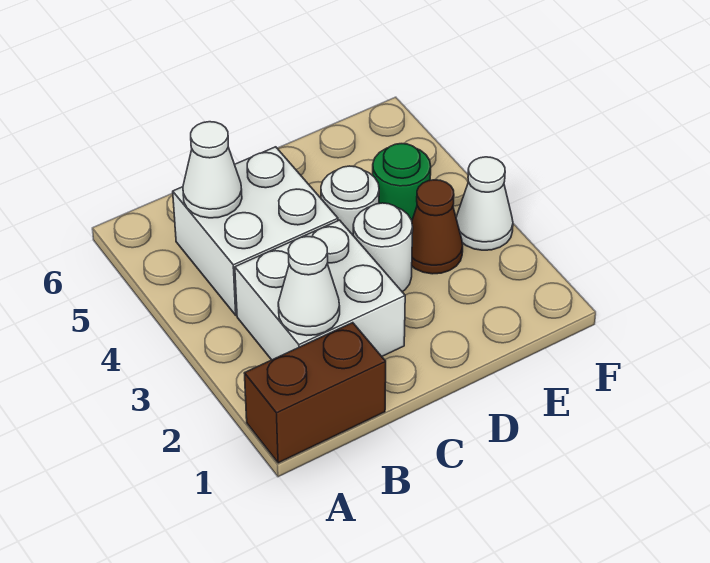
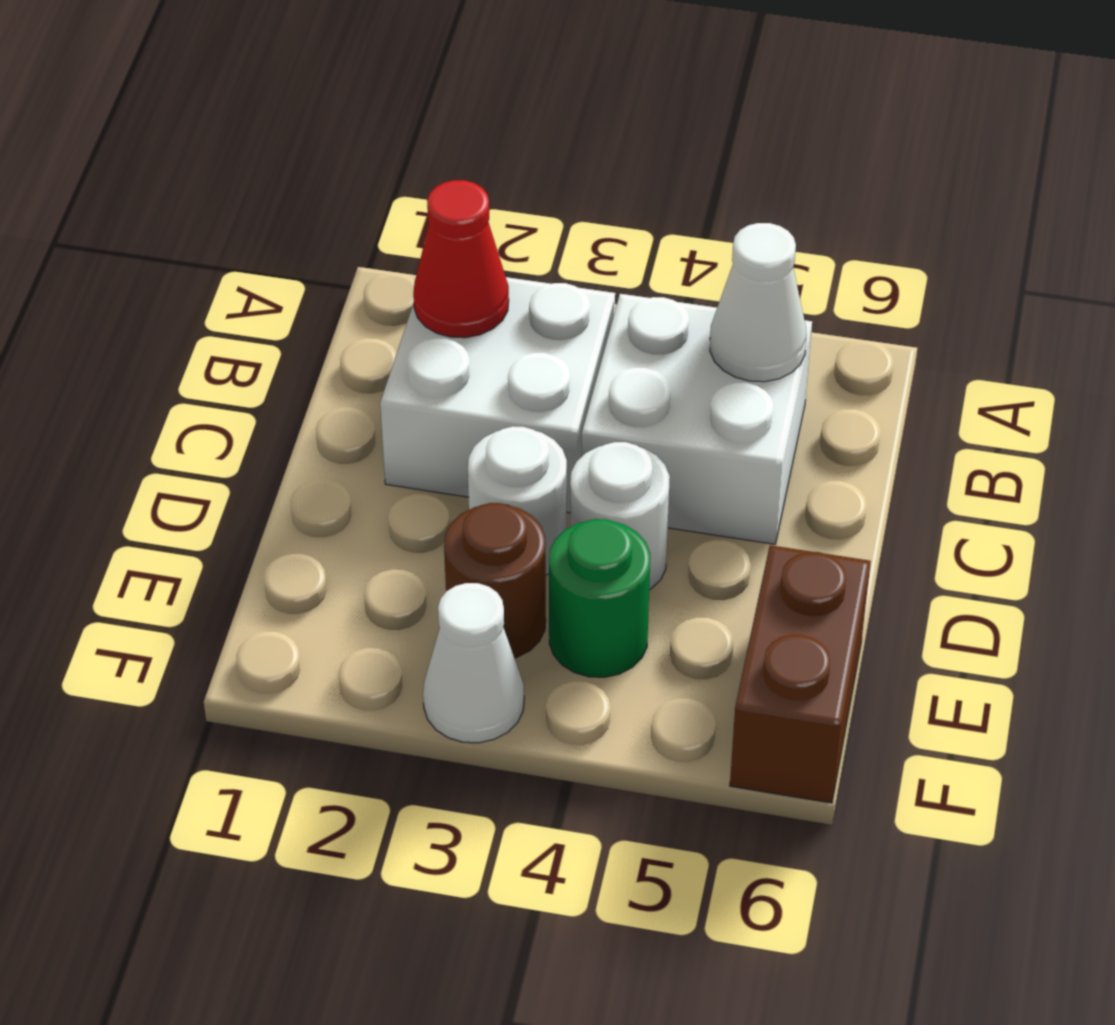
brown brick A1:B1 level 1 -> brown brick E6:F6 level 1
white cone B2 level 2 -> red cone B2 level 2
brown cone E3 level 1 -> brown round brick E3 level 1

